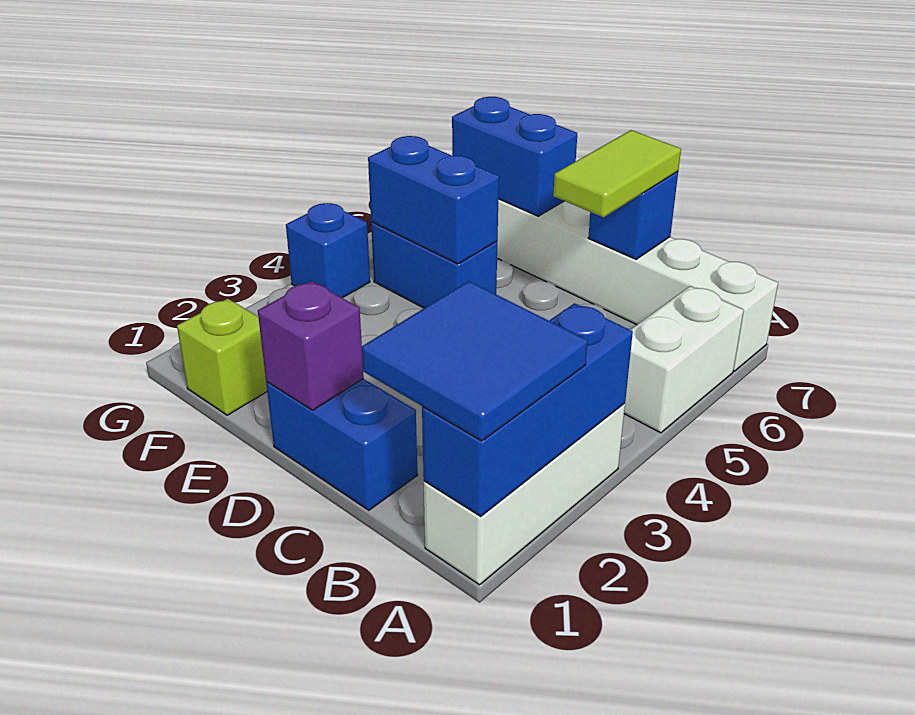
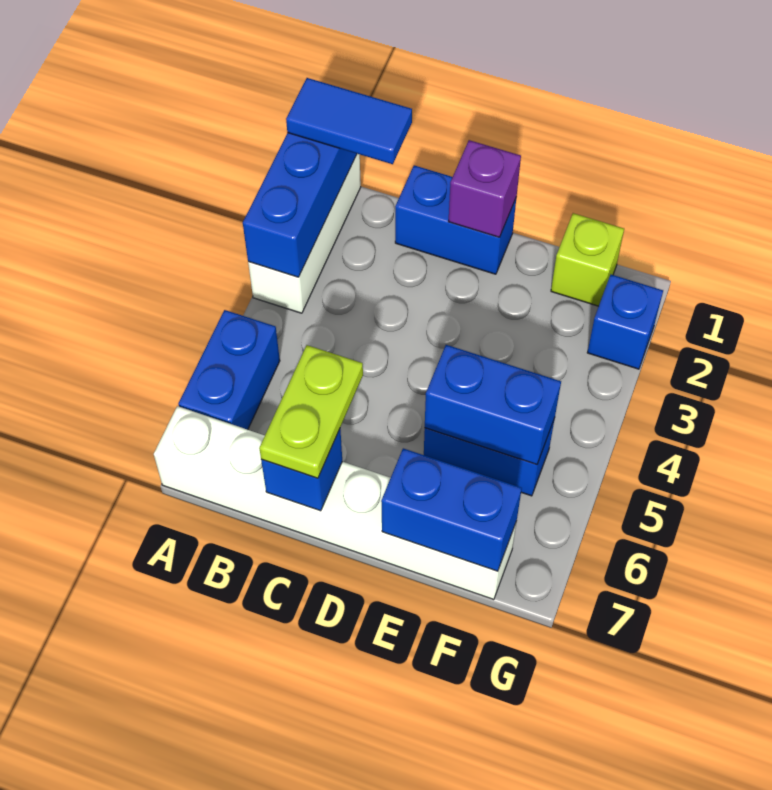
blue tile A1:B2 level 3 -> blue tile A1:B1 level 3
white brick A5:A6 level 1 -> blue brick A5:A6 level 1
lime tile C6:C7 level 3 -> lime plate C6:C7 level 3
blue brick G4 level 1 -> blue brick G2 level 1

